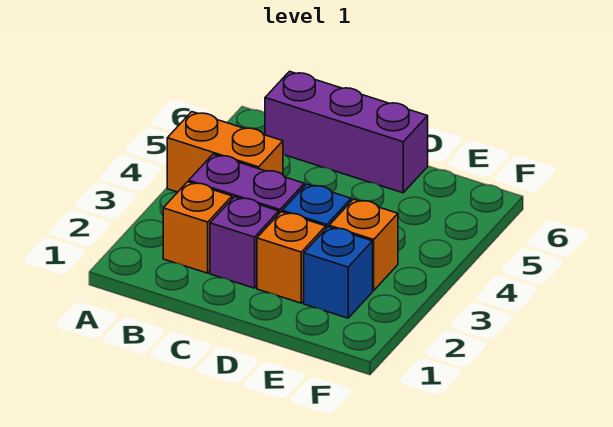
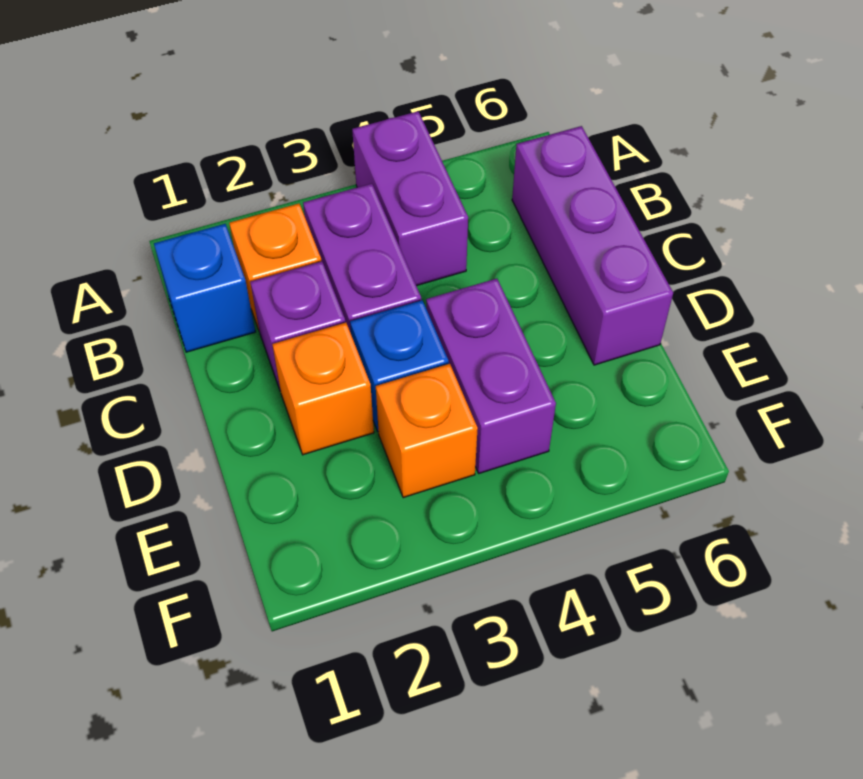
orange brick A4:B4 level 1 -> purple brick A4:B4 level 1
none -> purple brick D4:E4 level 1
blue brick E2 level 1 -> blue brick B1 level 1

